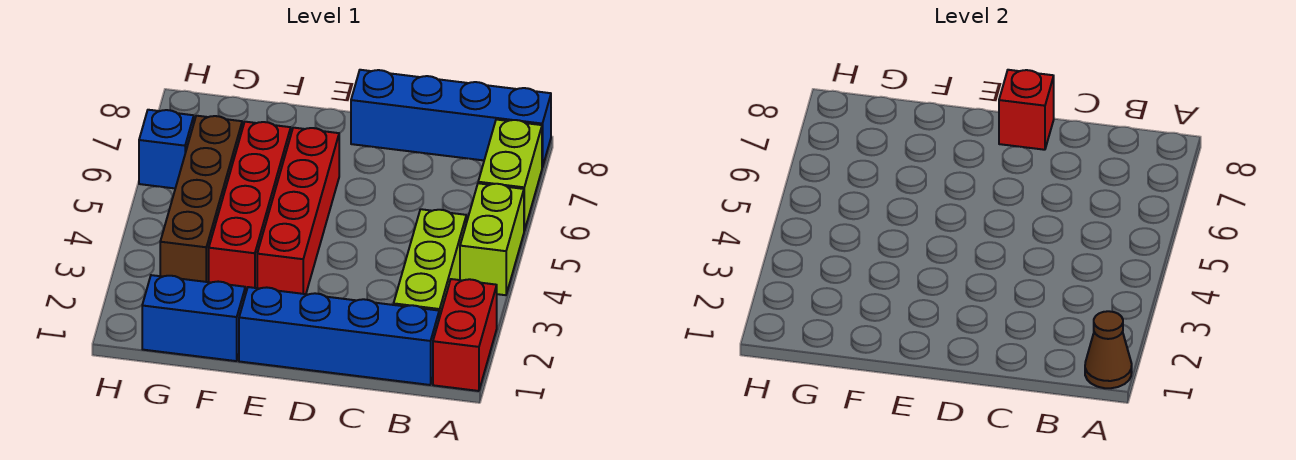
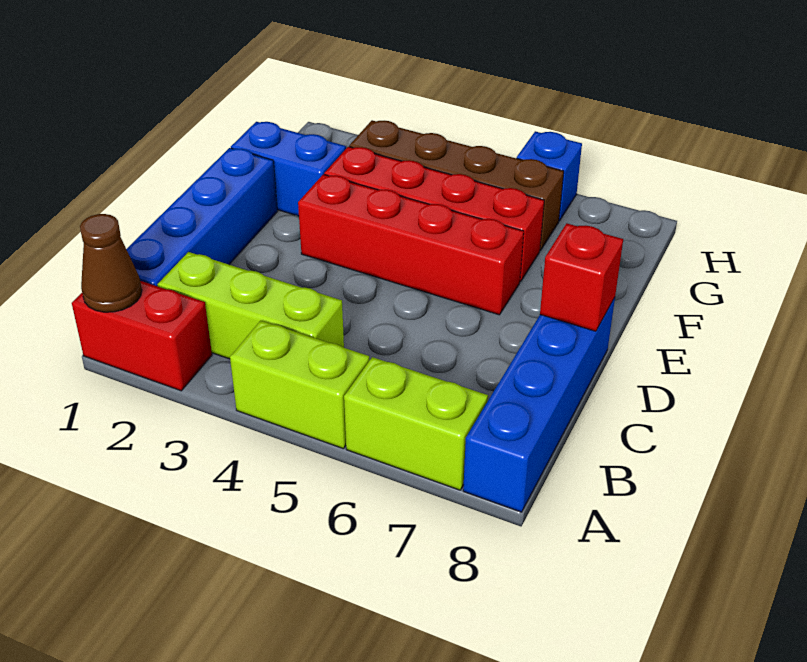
blue brick F1:G1 level 1 -> blue brick F1:F2 level 1

